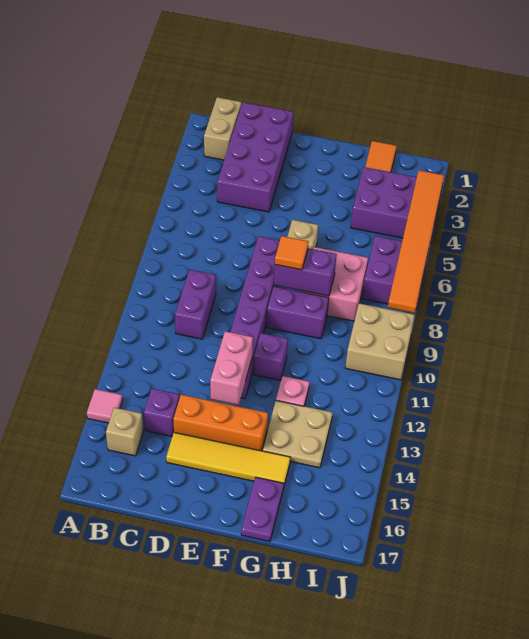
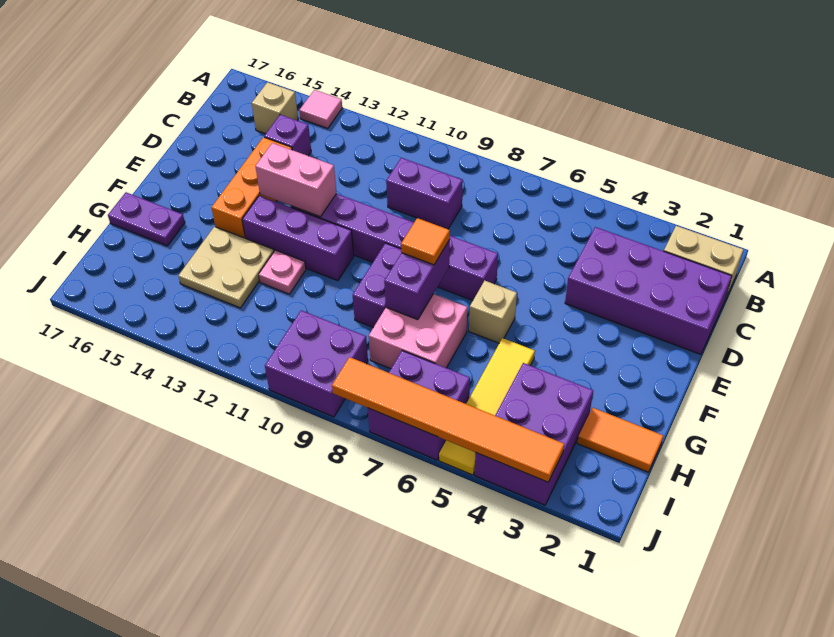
yellow tile D15:G15 level 1 -> yellow tile G5:J5 level 1
purple brick F11 level 1 -> purple brick F11:F13 level 1
tan brick I9:J10 level 1 -> purple brick I9:J10 level 1

